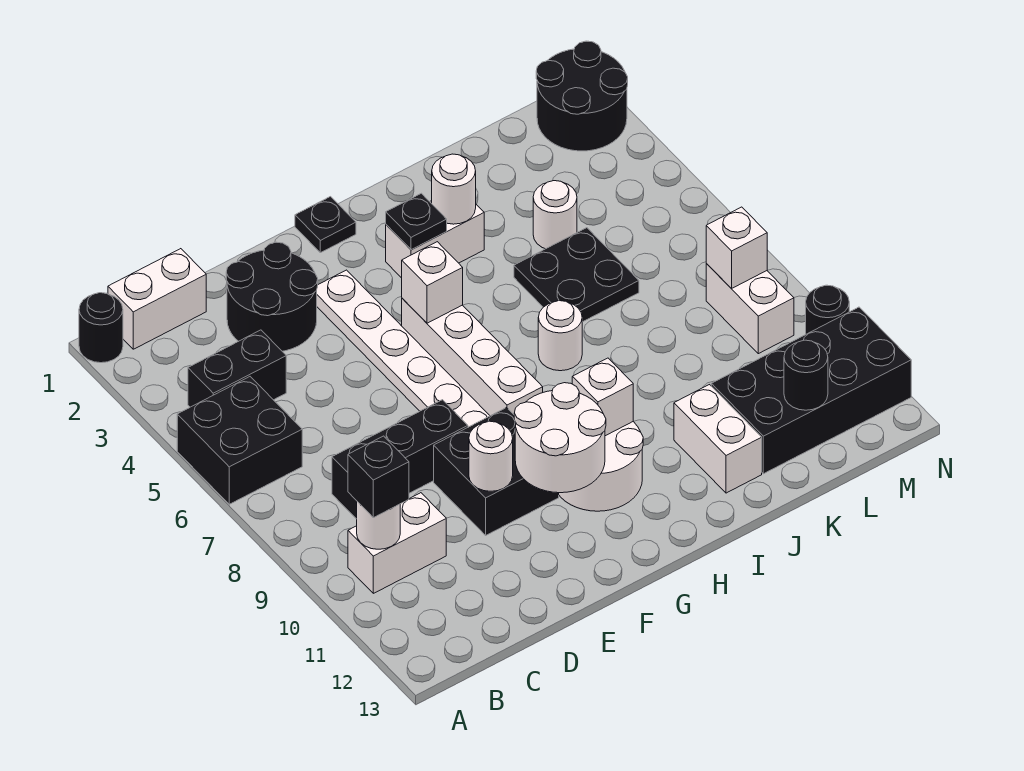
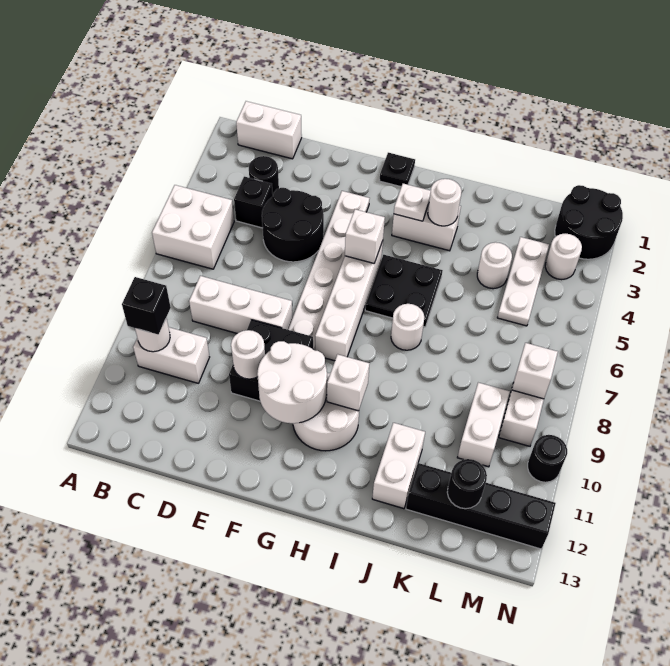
black round brick A1 level 1 -> black round brick C3 level 1
black brick A5:B6 level 1 -> white brick A5:B6 level 1
black brick B4:C4 level 1 -> black brick C4 level 1
black brick C8:E8 level 1 -> white brick C8:E8 level 1
black round brick D2:E3 level 1 -> black round brick D4:E5 level 1
black plate H3 level 2 -> white plate H3 level 2
black plate J5:K6 level 1 -> black plate H5:I6 level 1
black brick K11:N12 level 1 -> black brick K12:N12 level 1
none -> white plate L3:L5 level 1
none -> white brick L9:L10 level 1
none -> white round brick M3 level 1

